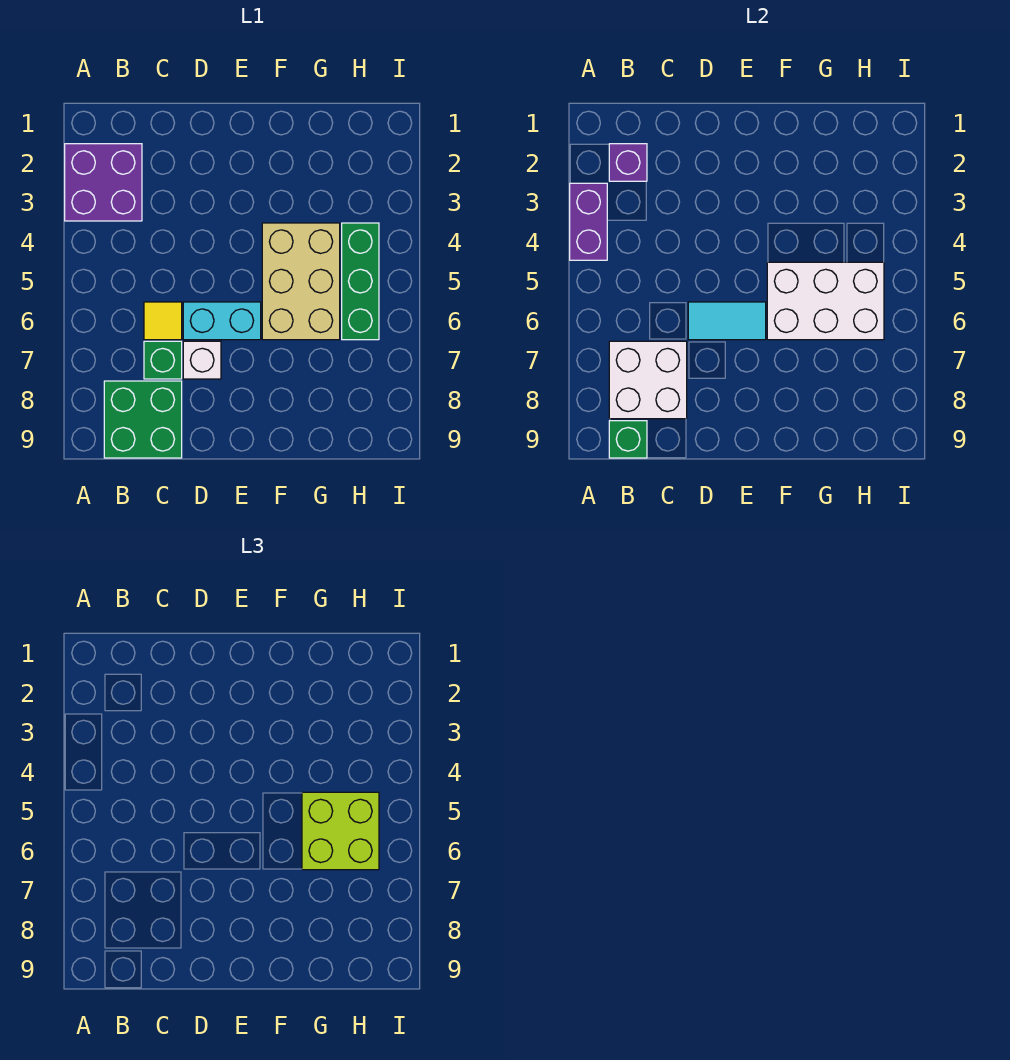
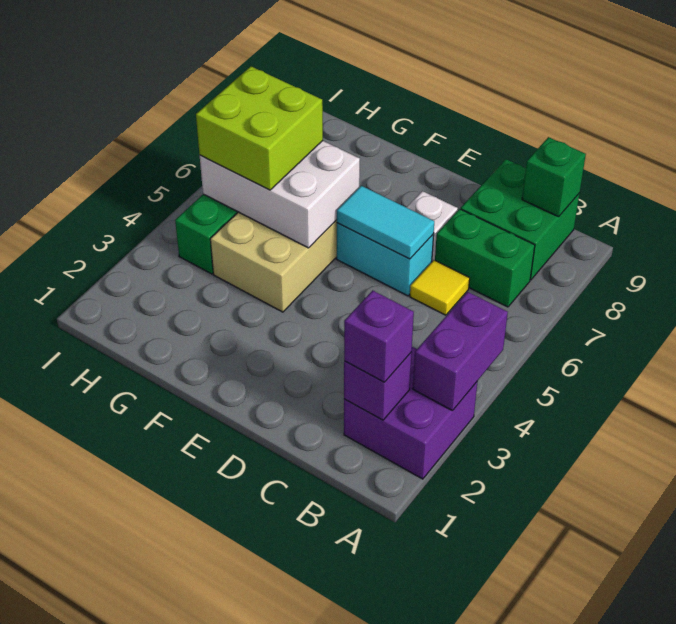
none -> purple brick B2 level 3
white brick B7:C8 level 2 -> none
green brick C7 level 1 -> green brick B7:C7 level 1

